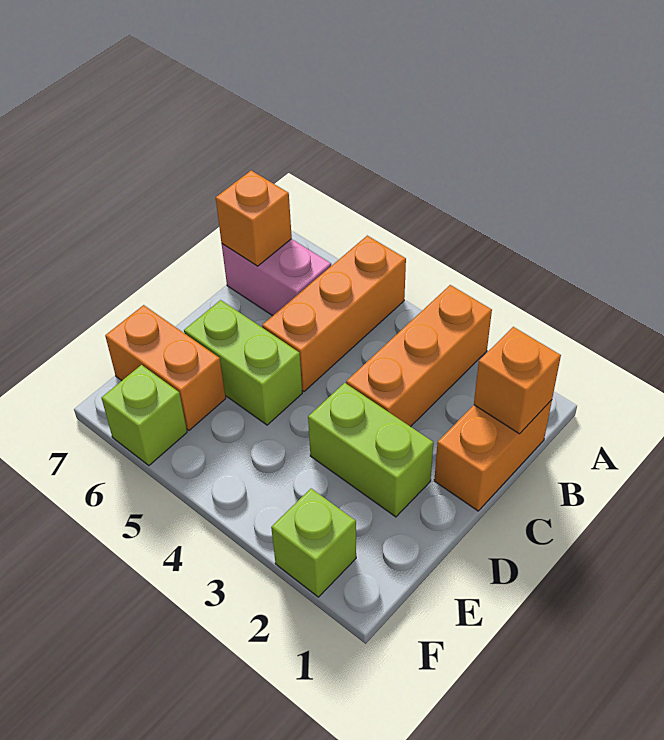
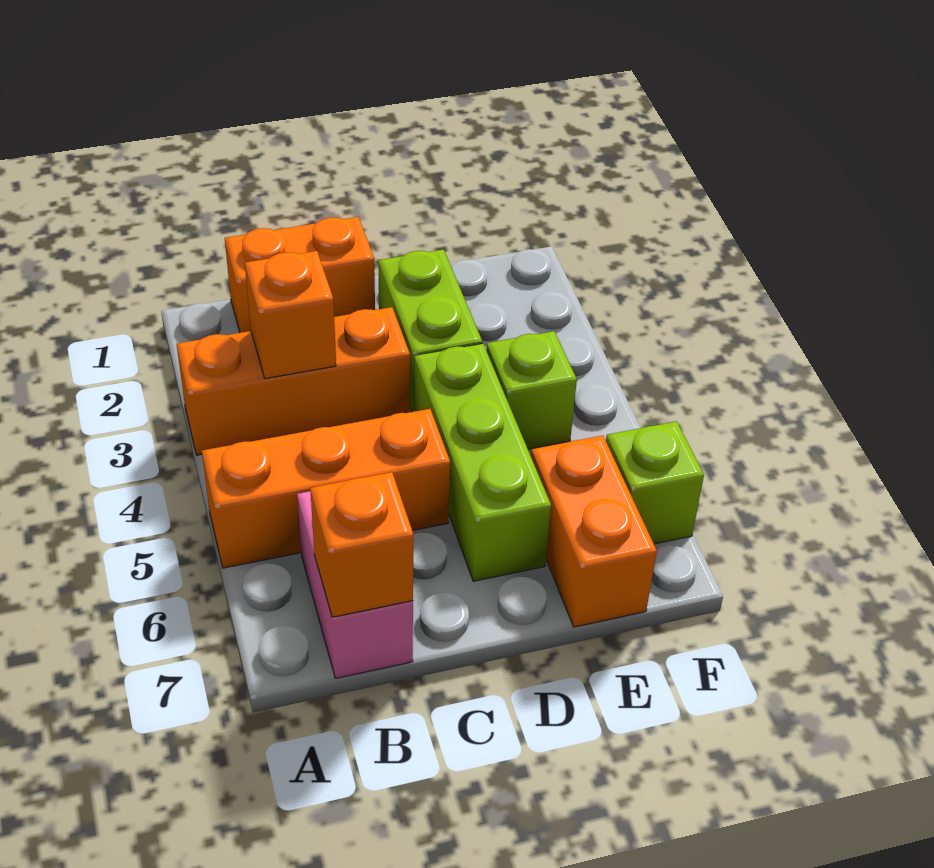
orange brick B1 level 2 -> orange brick B3 level 2
lime brick D5:D6 level 1 -> lime brick D4:D6 level 1
lime brick F2 level 1 -> lime brick E4 level 1

